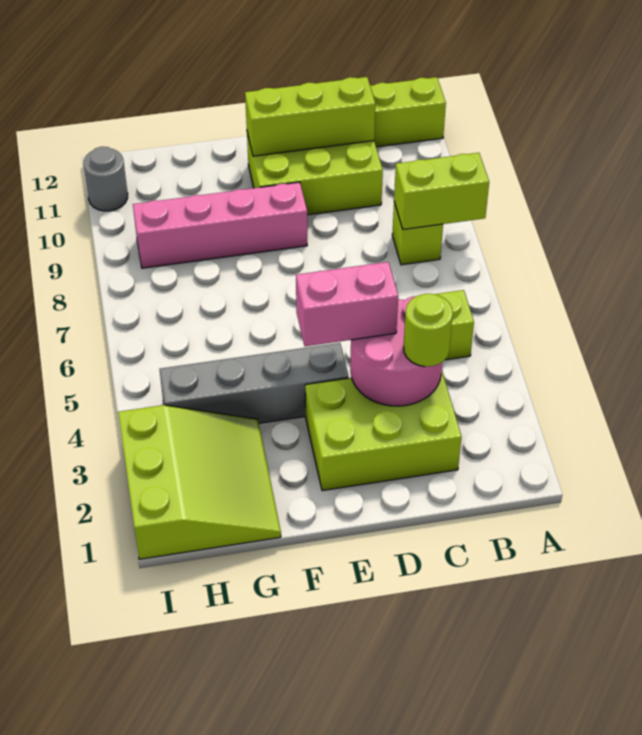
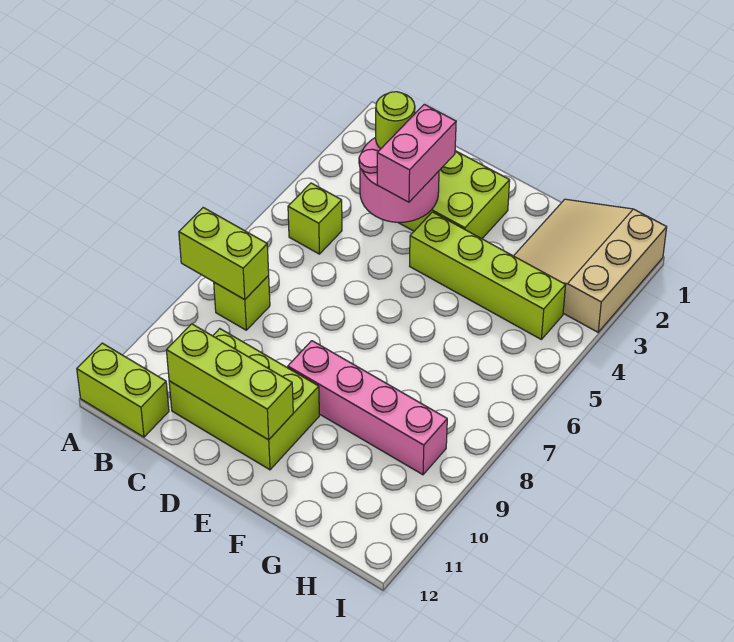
pink brick D4:E4 level 3 -> pink brick D3:D4 level 3
grey brick E4:H4 level 1 -> lime brick E4:H4 level 1
lime slope G1:I3 level 1 top I -> tan slope G1:I3 level 1 top I
grey round brick I11 level 1 -> none

